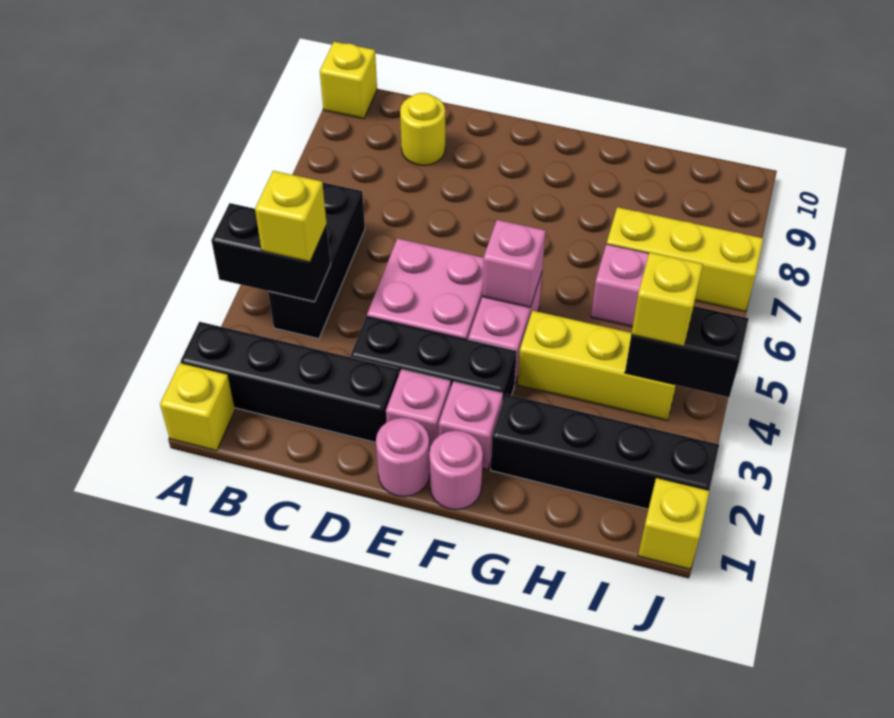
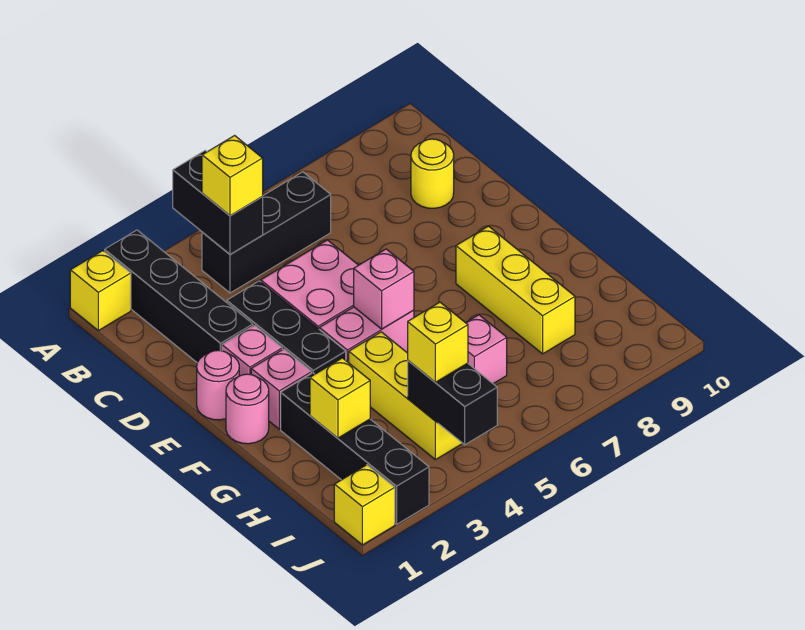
yellow brick A10 level 1 -> yellow brick H2 level 2
yellow brick H7:J7 level 1 -> yellow brick F8:H8 level 1

